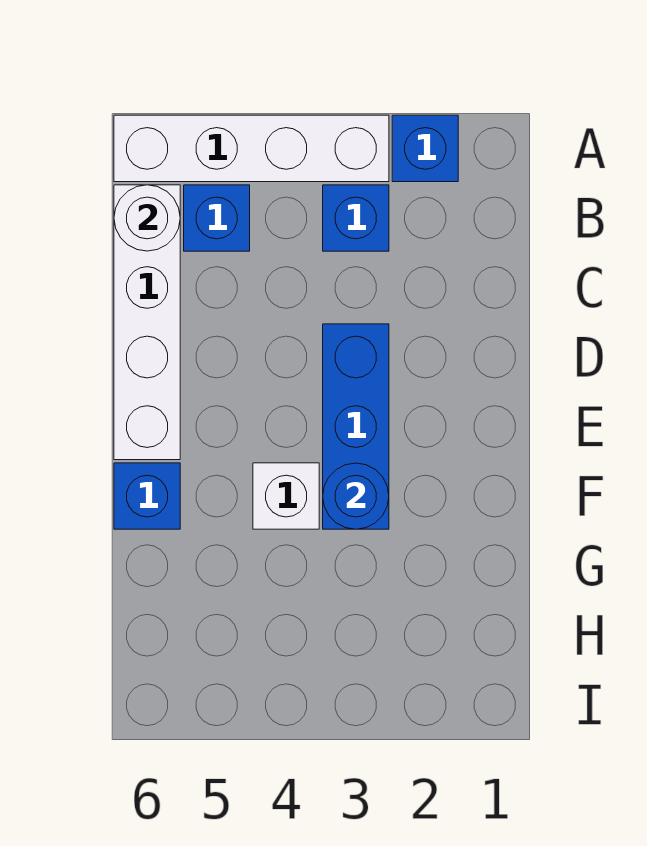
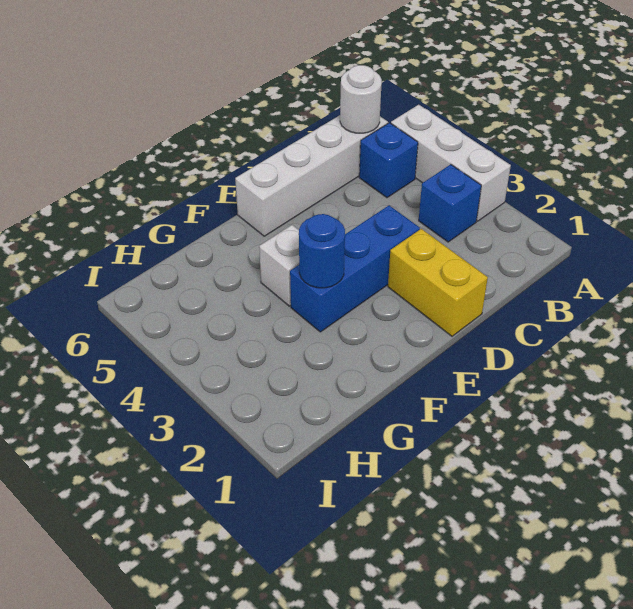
blue brick A2 level 1 -> none
white brick A3:A6 level 1 -> white brick A3:A5 level 1
none -> yellow brick D1:D2 level 1
blue brick F6 level 1 -> none

